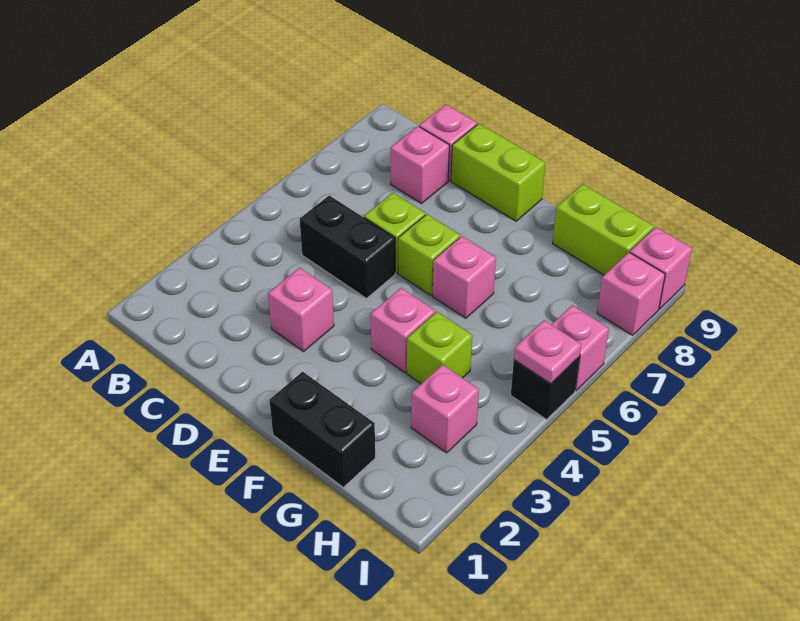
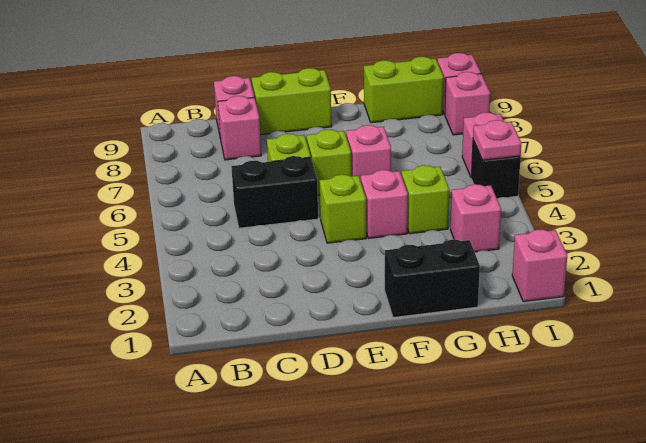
pink brick D3 level 1 -> pink brick I1 level 1
none -> lime brick E4 level 1

